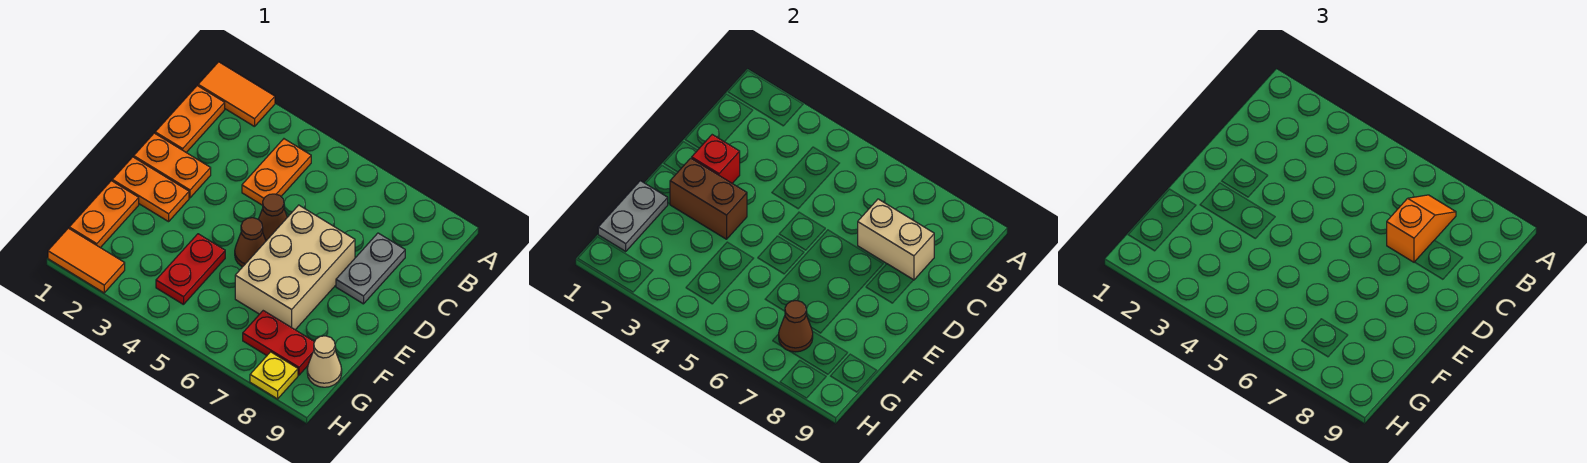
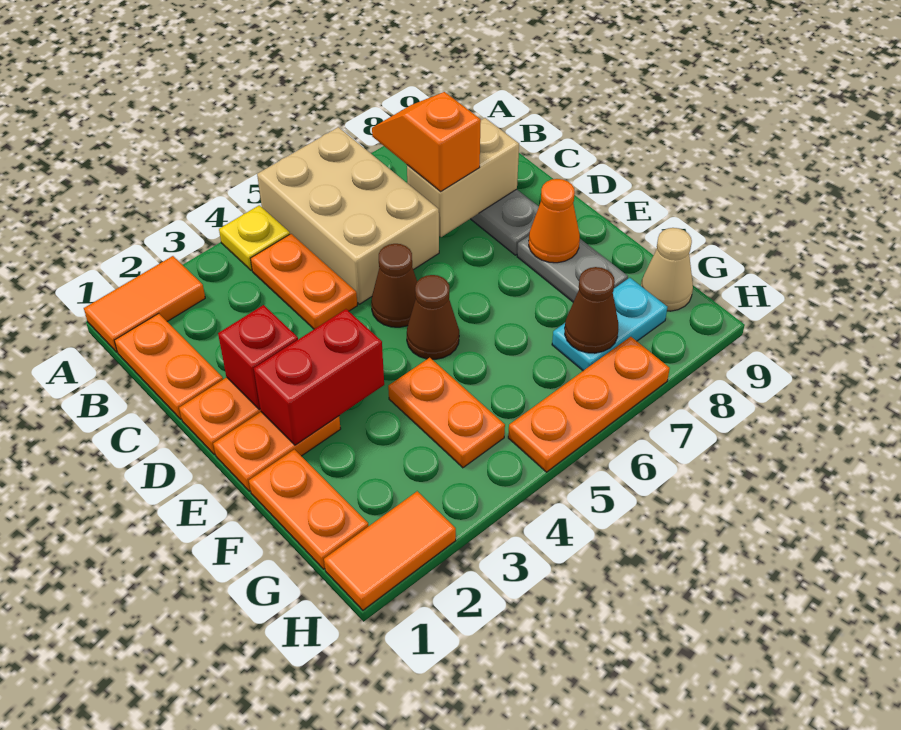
tan brick D6:F7 level 1 -> tan brick A5:C6 level 1
brown brick E2:E3 level 2 -> red brick E2:E3 level 2
none -> orange cone E8 level 2
grey plate F1:G1 level 2 -> grey plate E8:F8 level 1
red plate F4:G4 level 1 -> orange plate F4:G4 level 1
red plate G7:G8 level 1 -> cyan plate G7:G8 level 1
none -> orange plate H5:H7 level 1
yellow plate H8 level 1 -> yellow plate A4 level 1

